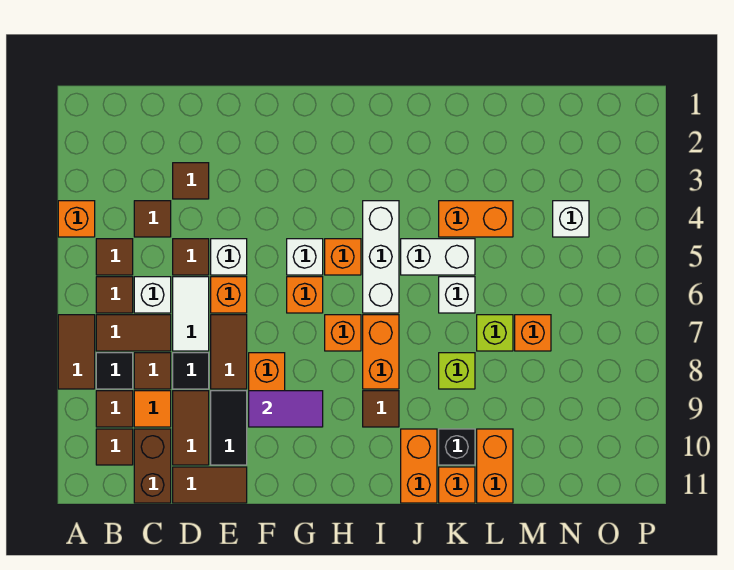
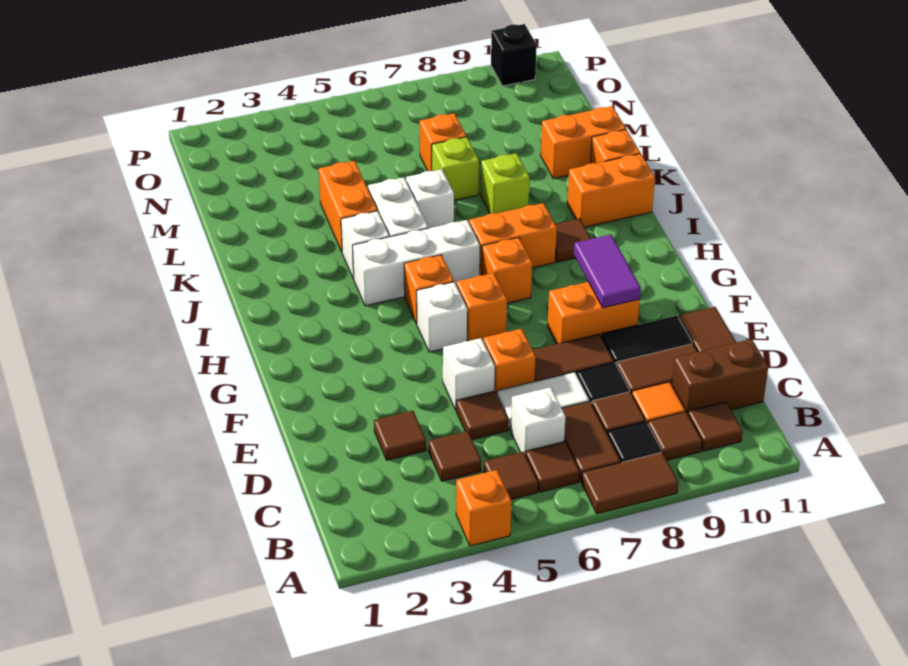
black brick K10 level 1 -> black brick P10 level 1
white brick N4 level 1 -> white brick J4 level 1

